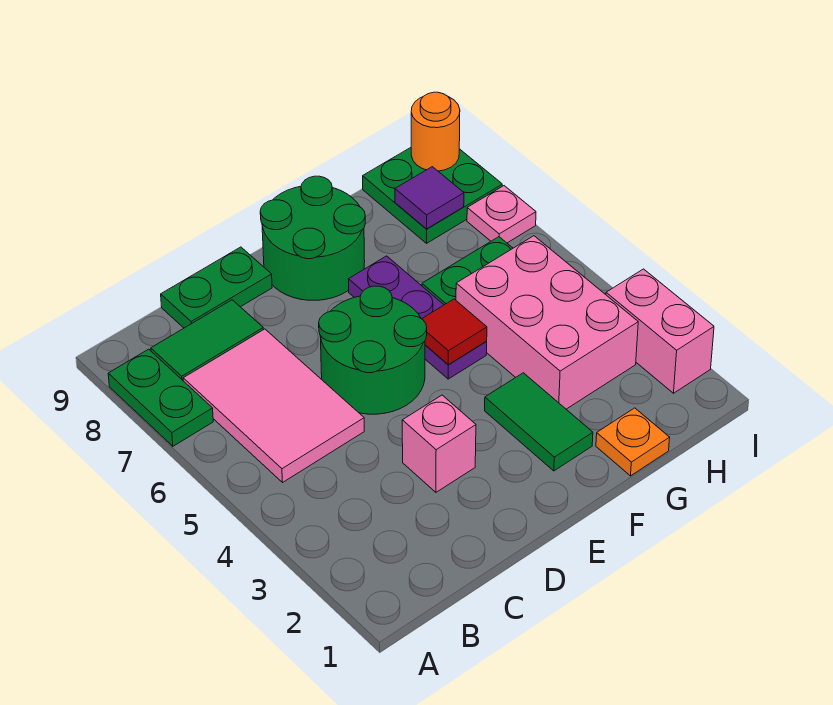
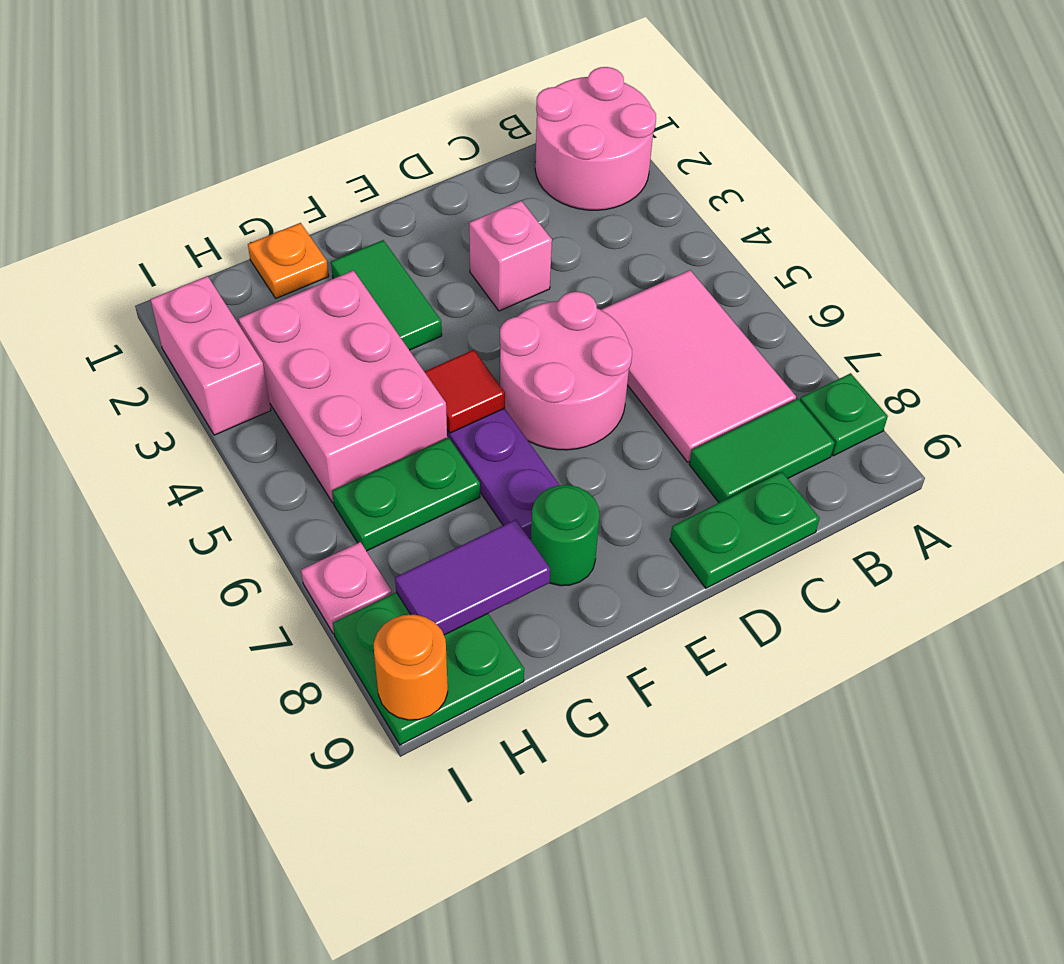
none -> pink round brick A1:B2 level 1
green plate A7:A8 level 1 -> green plate A8 level 1
green round brick D5:E6 level 1 -> pink round brick D5:E6 level 1
green round brick E8:F9 level 1 -> green round brick F8 level 1
purple tile H8 level 2 -> purple tile G8:H8 level 2

